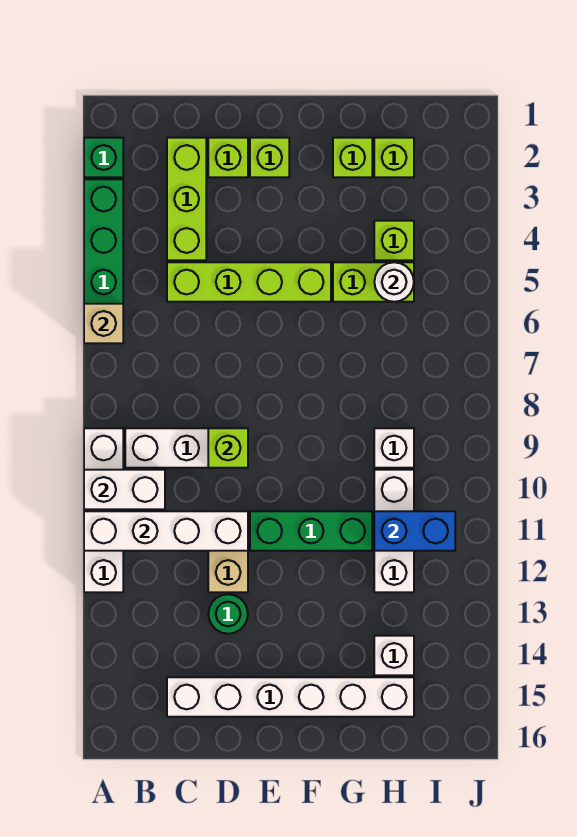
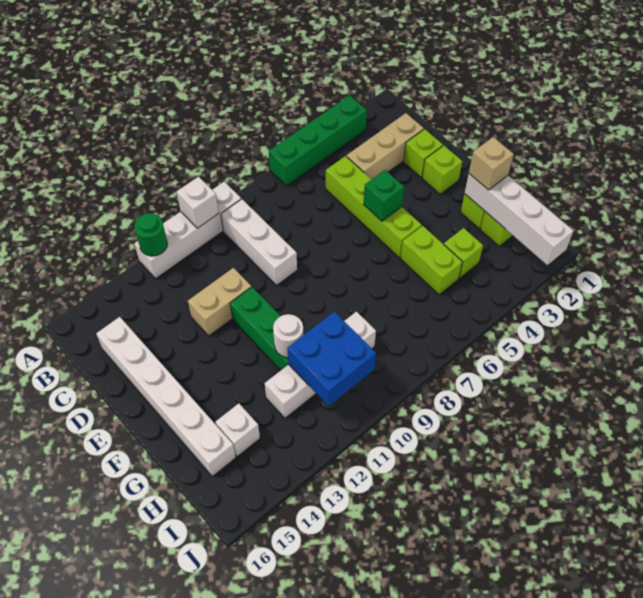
green brick A2 level 1 -> green brick E5 level 2
tan brick A6 level 2 -> tan brick G2 level 3
white brick A10:B10 level 2 -> white brick A10 level 2
white brick A11:D11 level 2 -> white brick G2:J2 level 2
lime brick C2:C4 level 1 -> tan brick C2:C4 level 1
lime brick D9 level 2 -> none
green round brick D13 level 1 -> green round brick A12 level 2
white round brick H5 level 2 -> white round brick G11 level 2
blue brick H11:I11 level 2 -> blue brick H10:I11 level 2

